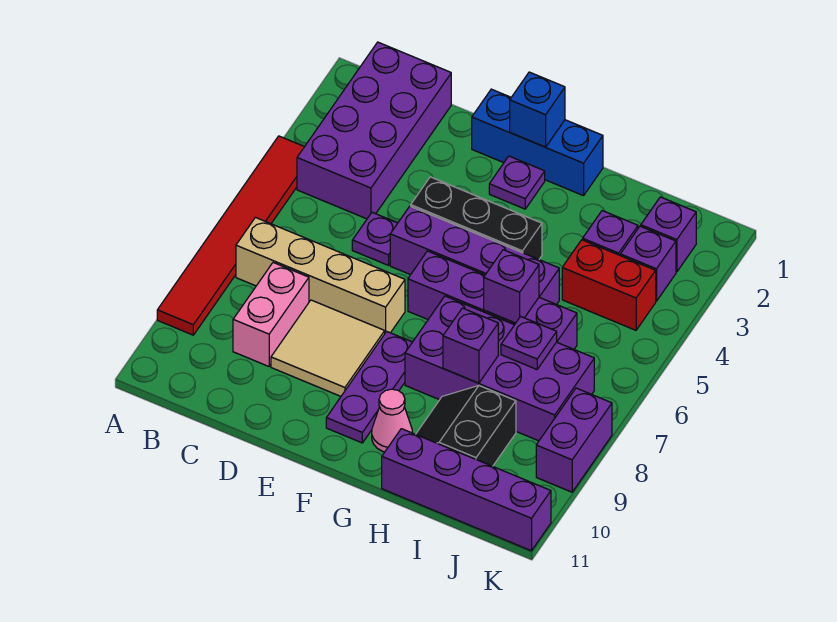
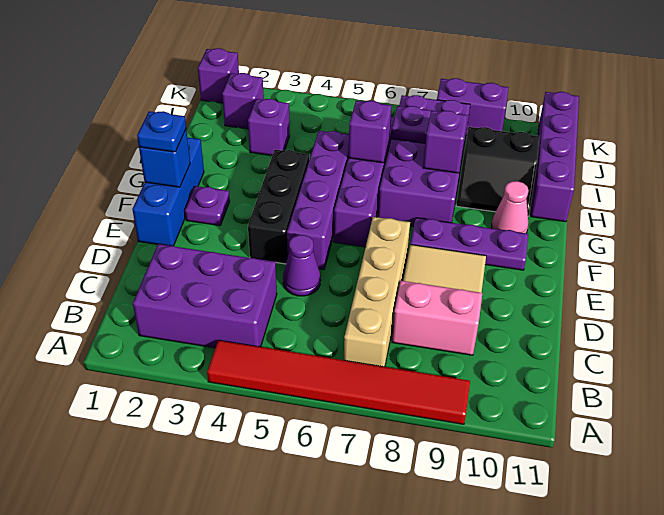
purple brick B1:C4 level 1 -> purple brick B2:C4 level 1
purple plate D5 level 1 -> purple cone D5 level 1
none -> blue plate F1 level 3
red brick I4:J4 level 1 -> none
purple brick J3 level 1 -> purple brick K1 level 1

